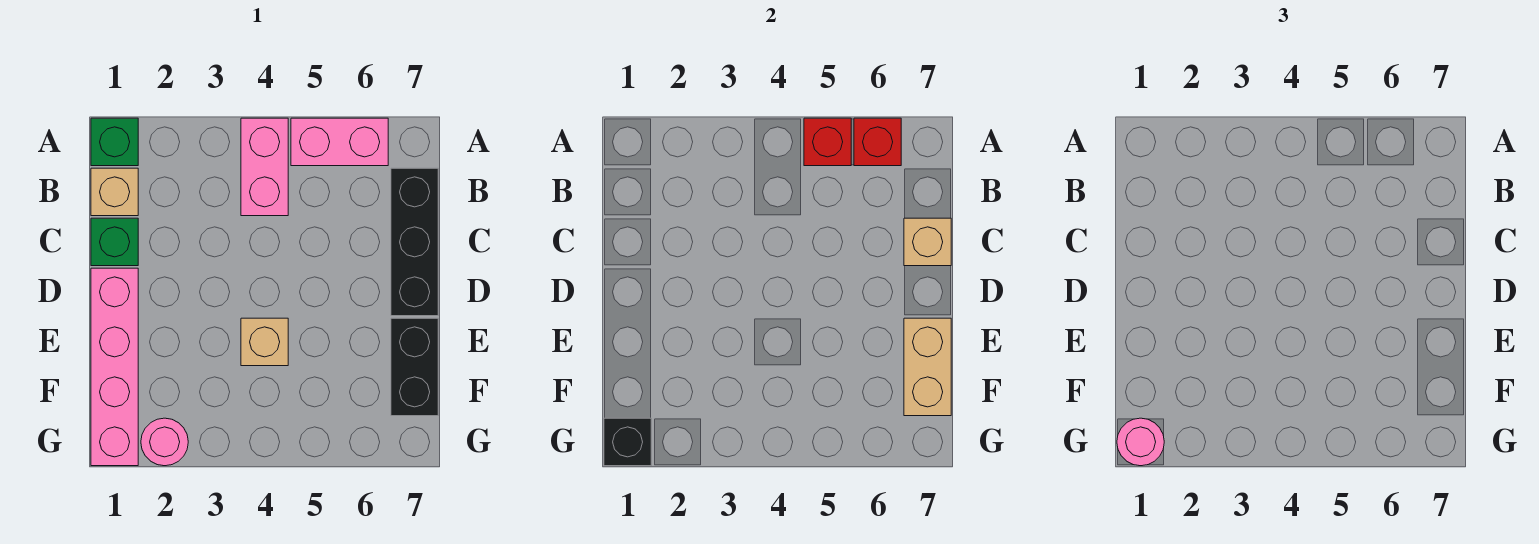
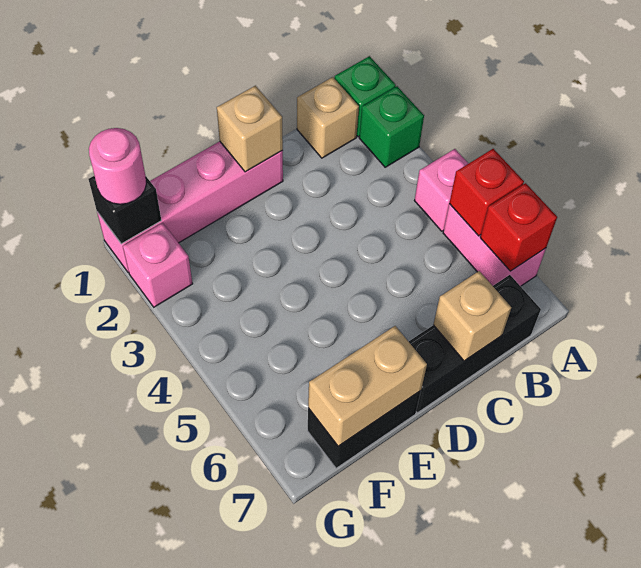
pink brick A4:B4 level 1 -> pink brick A4 level 1
green brick C1 level 1 -> green brick A2 level 1
tan brick E4 level 1 -> tan brick D1 level 2
pink round brick G2 level 1 -> pink brick G2 level 1

